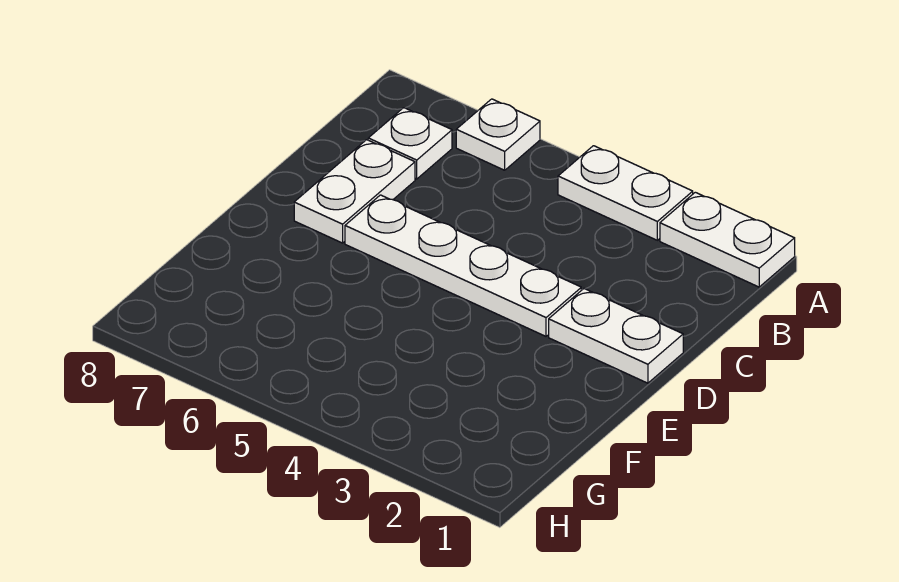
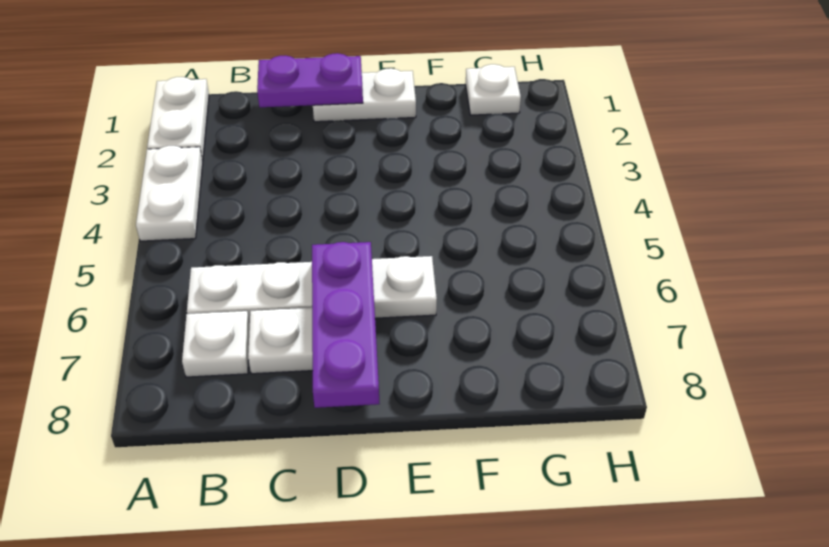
white plate A6 level 1 -> white plate G1 level 1
none -> purple plate C1:D1 level 2
white plate D1:D2 level 1 -> white plate D1:E1 level 1
white plate D3:D6 level 1 -> white plate B6:E6 level 1
none -> purple plate D6:D8 level 2

